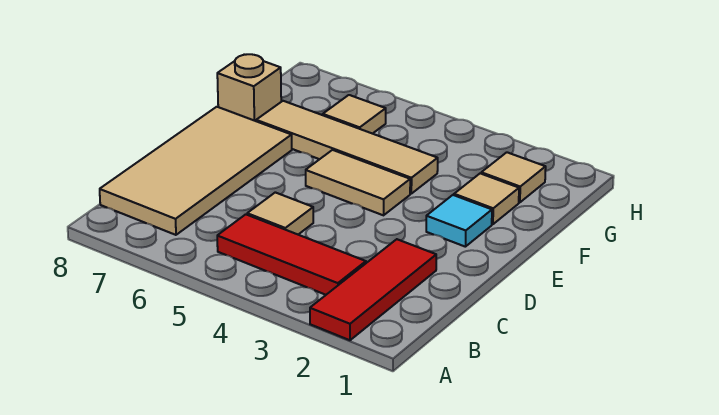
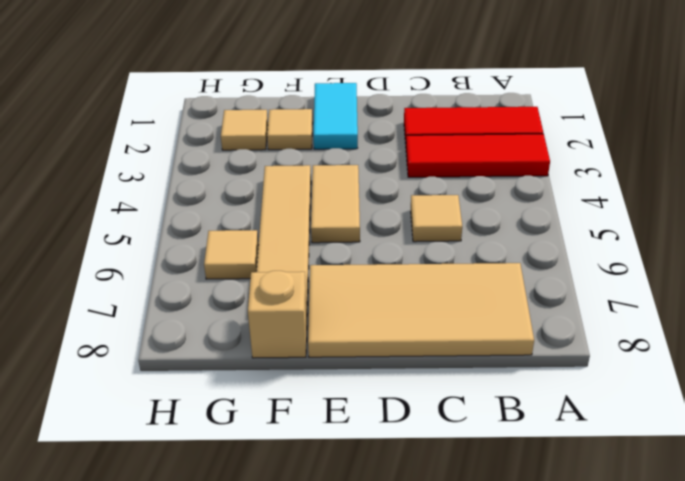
red tile B3:B5 level 1 -> red tile A3:C3 level 1
cyan tile E2 level 1 -> cyan tile E1:E2 level 1

